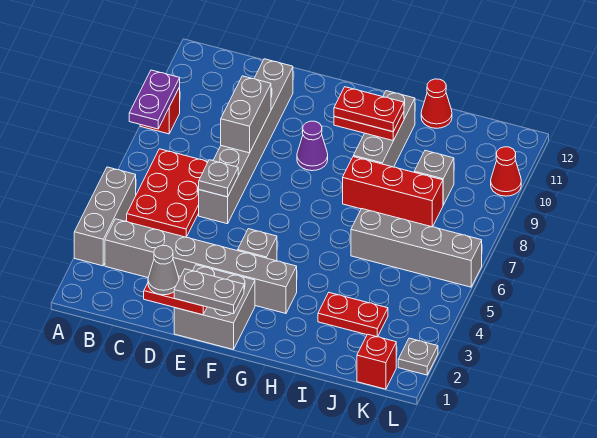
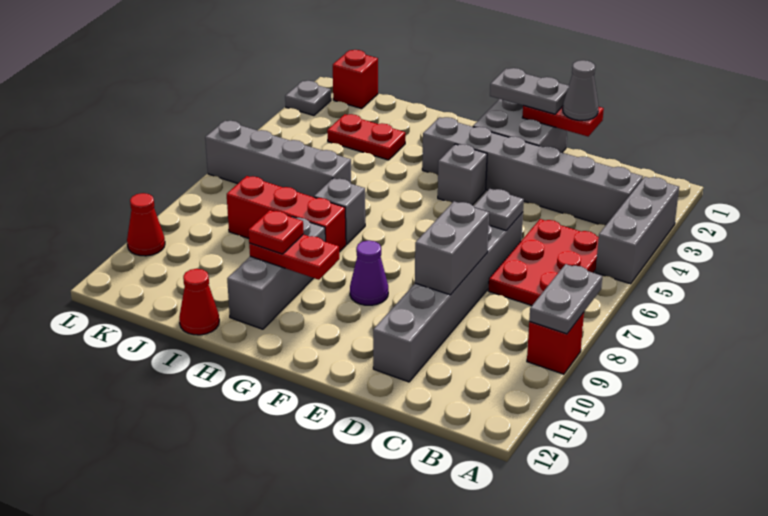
purple plate A8:A9 level 2 -> grey plate A8:A9 level 2
red plate G10:H10 level 3 -> red plate H10 level 3
grey brick J9 level 1 -> grey brick H7 level 1

